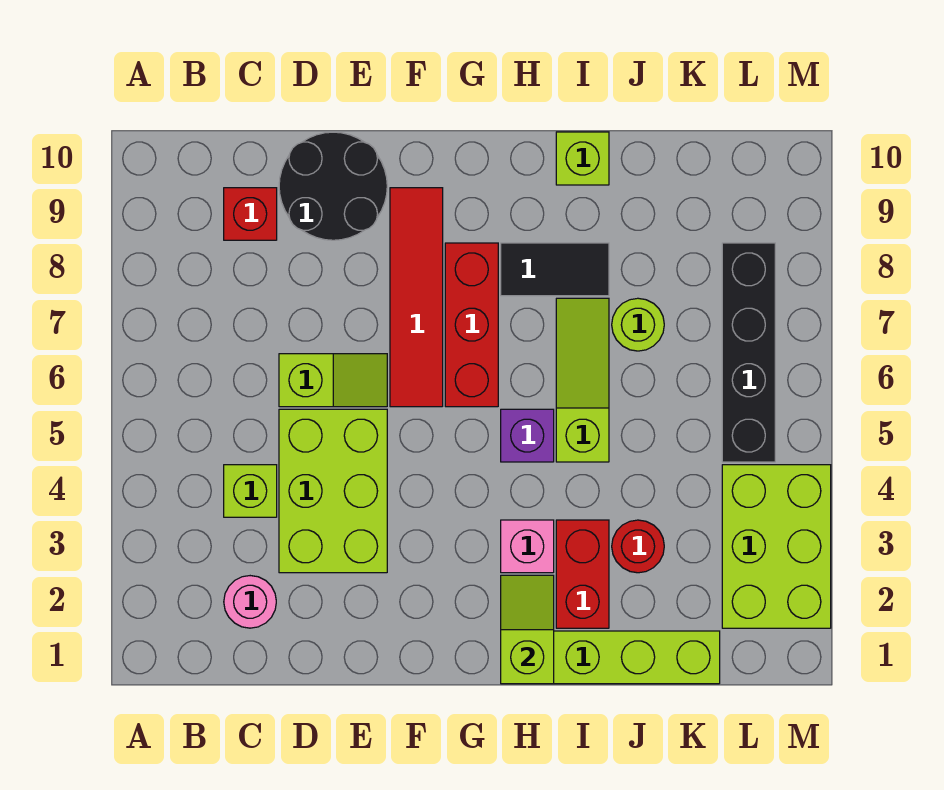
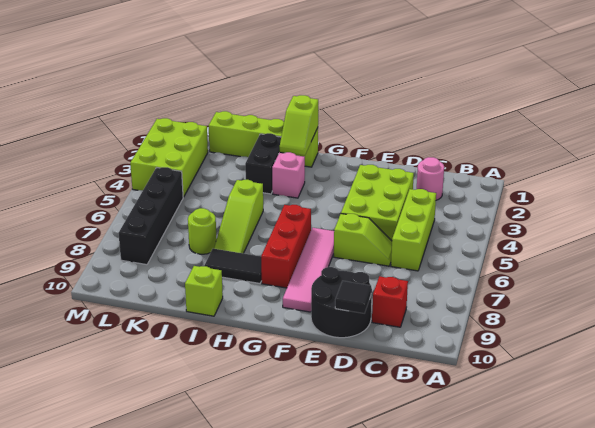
lime brick C4 level 1 -> lime brick C4:C6 level 1
lime slope D6:E6 level 1 top D -> lime slope D6:E6 level 1 top E
none -> black tile D10 level 2
red tile F6:F9 level 1 -> pink tile F6:F9 level 1
purple brick H5 level 1 -> none
red brick I2:I3 level 1 -> black brick I2:I3 level 1
red round brick J3 level 1 -> none

